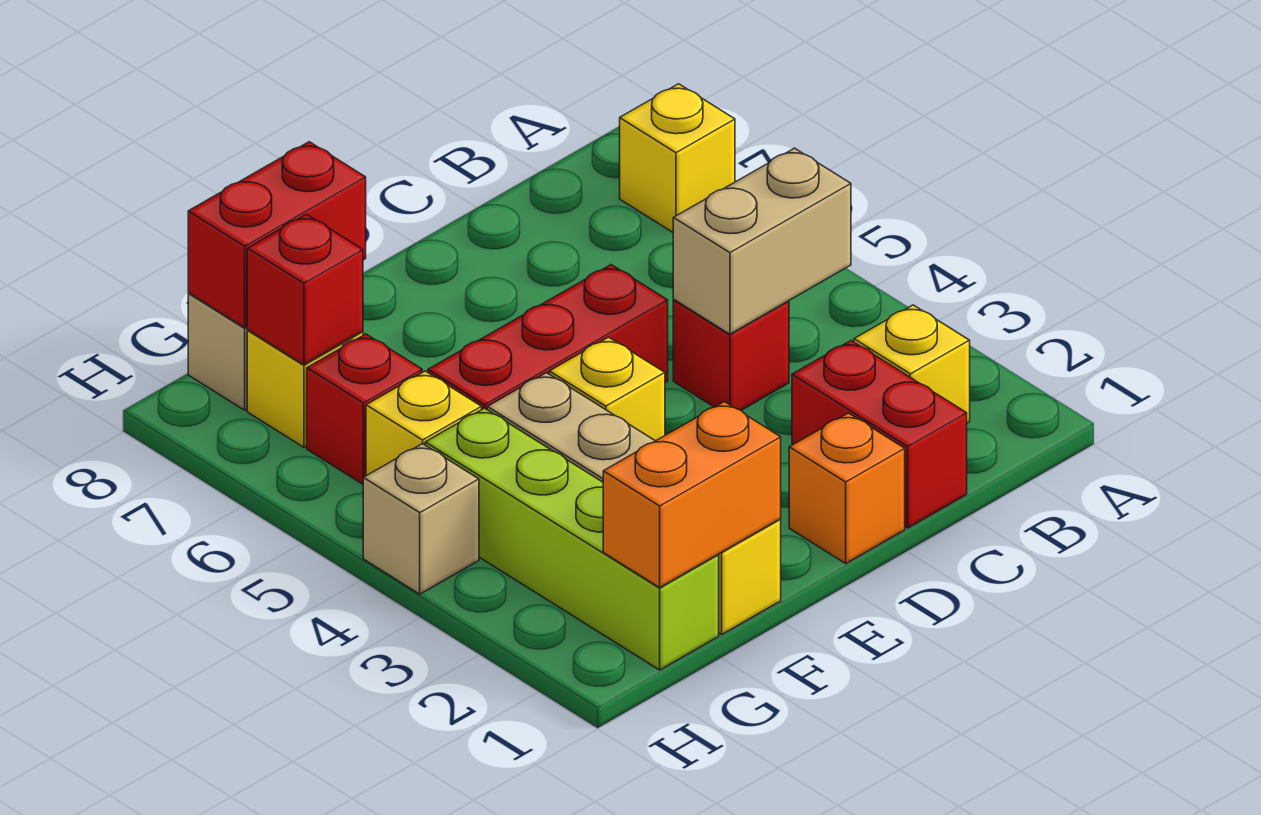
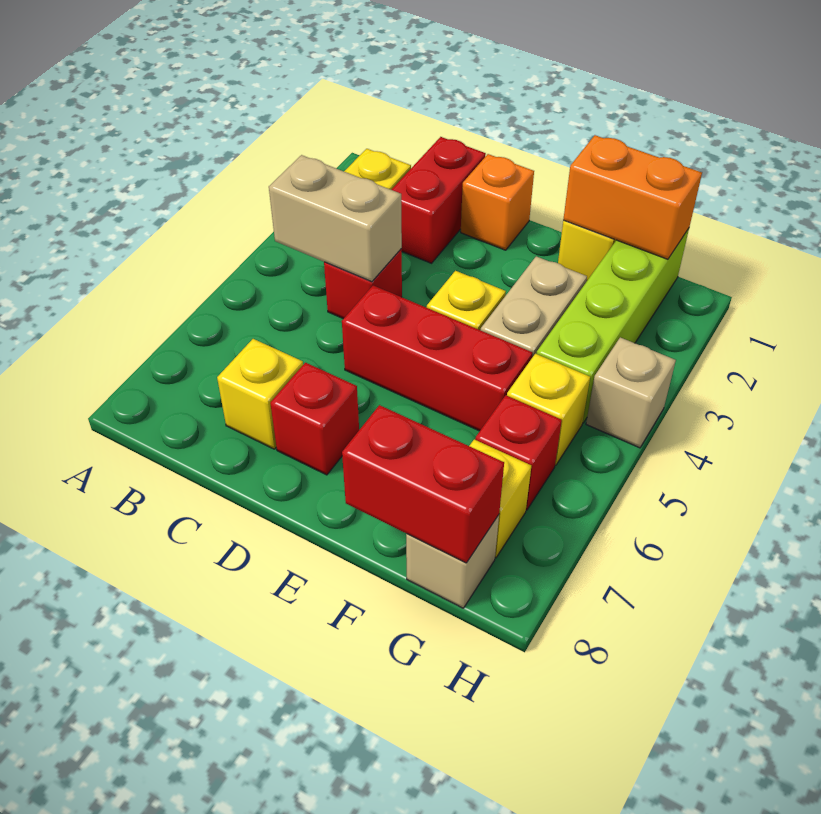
yellow brick A7 level 1 -> yellow brick C7 level 1
red brick G7 level 2 -> red brick D7 level 1

